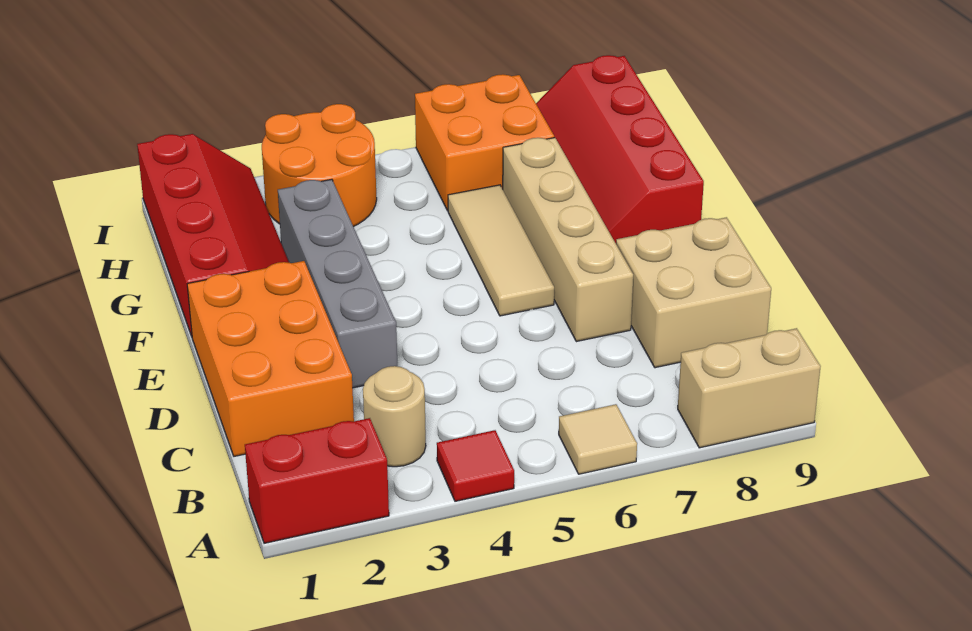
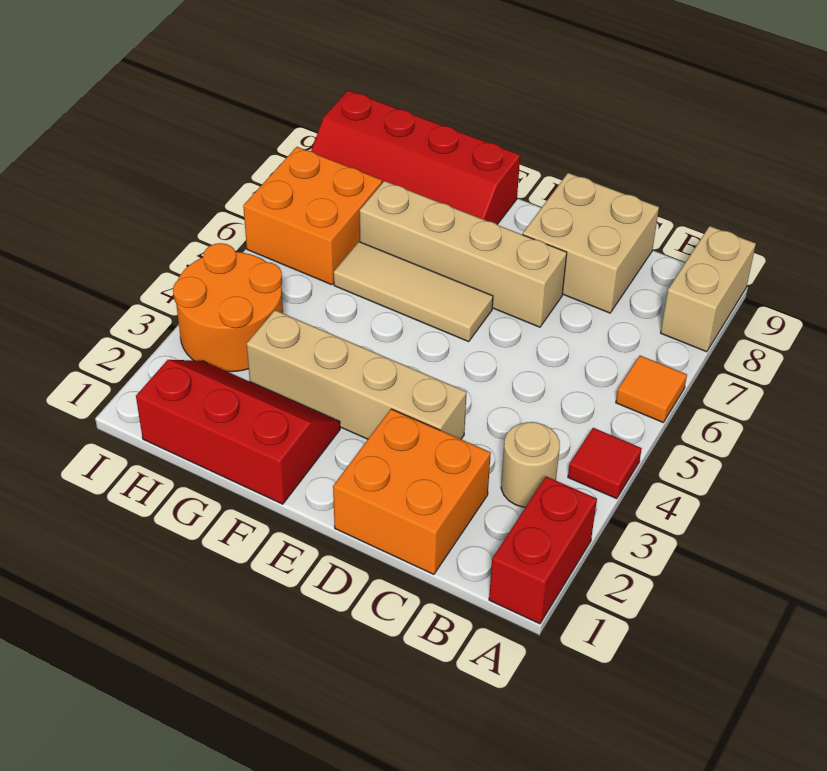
tan tile A6 level 1 -> orange tile A6 level 1
orange brick C1:E2 level 1 -> orange brick C1:D2 level 1
grey brick D3:G3 level 1 -> tan brick D3:G3 level 1
red slope F1:I2 level 1 top 1 -> red slope F1:H2 level 1 top 1

